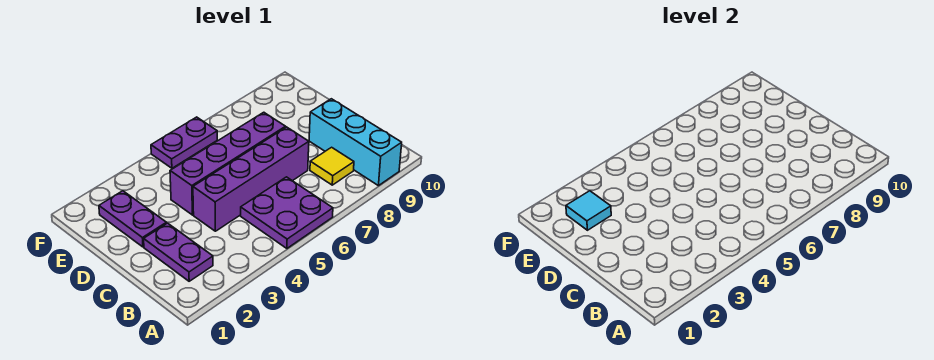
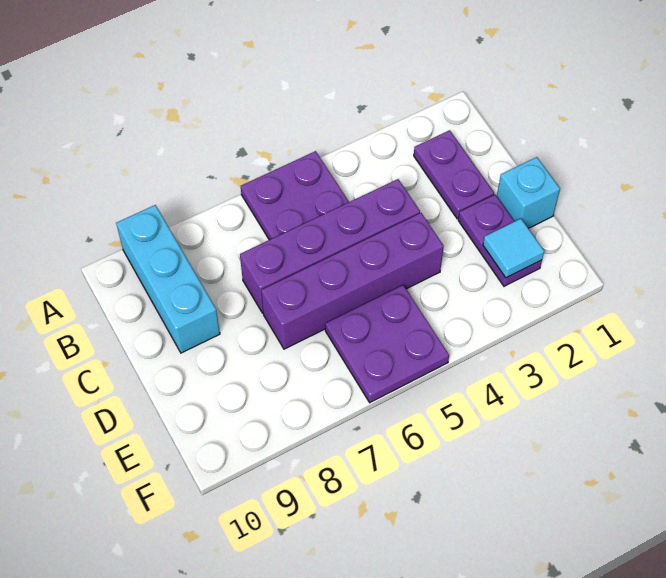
yellow tile B8 level 1 -> none
none -> cyan brick D1 level 1
purple plate F5:F6 level 1 -> purple plate E5:F6 level 1

